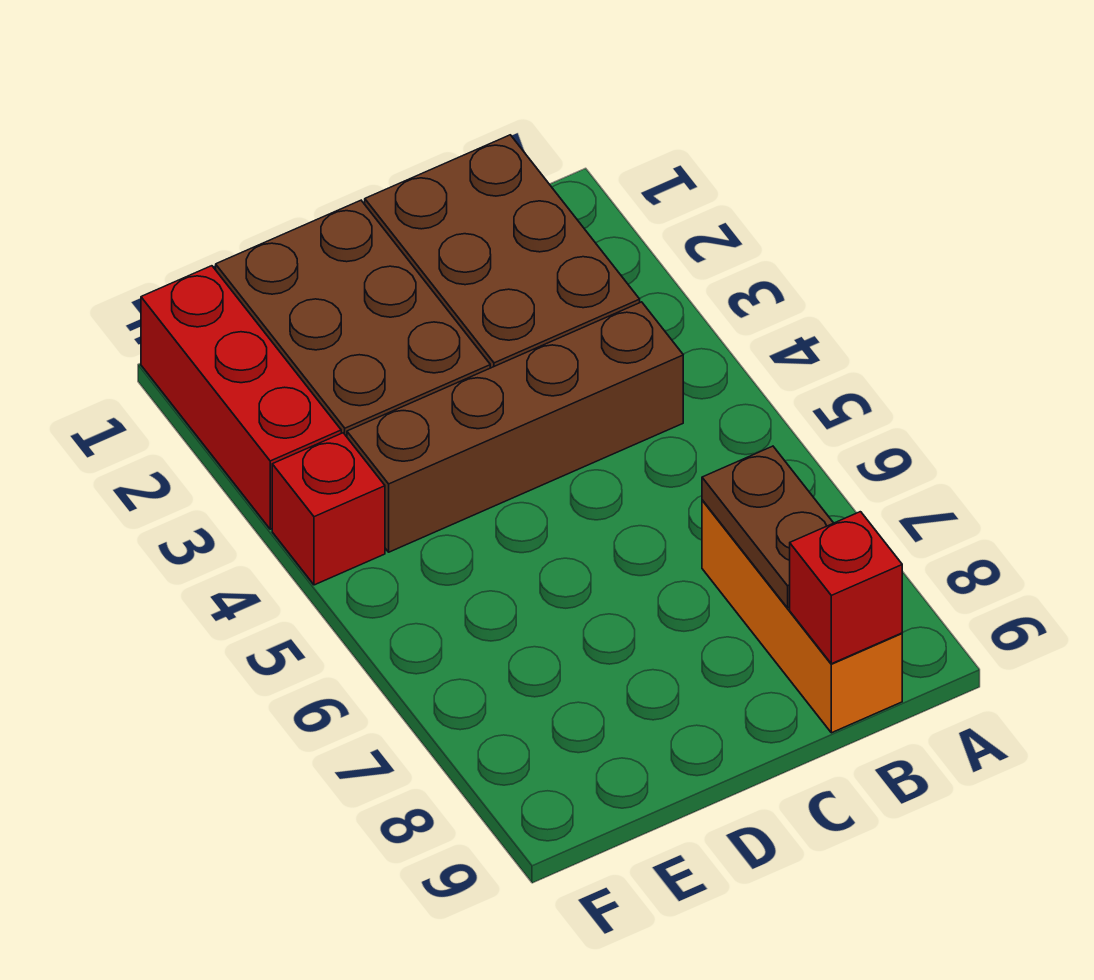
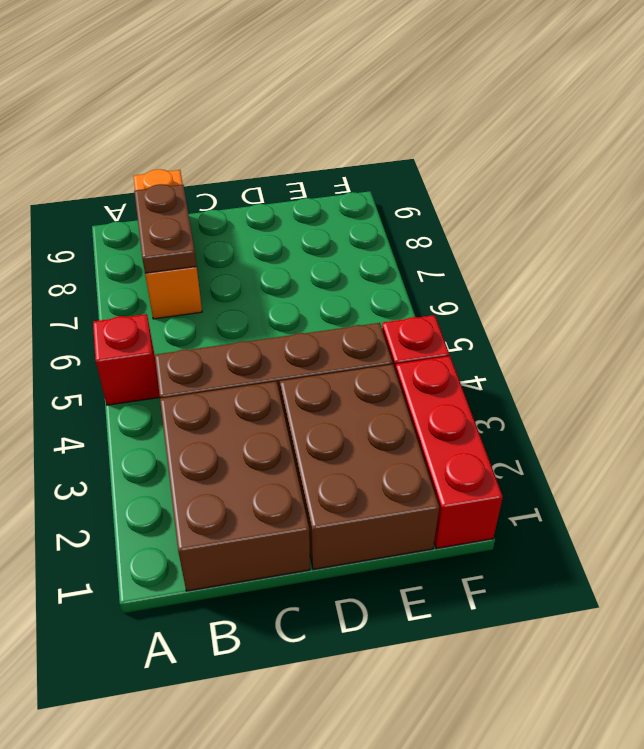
red brick B9 level 2 -> red brick A5 level 1

